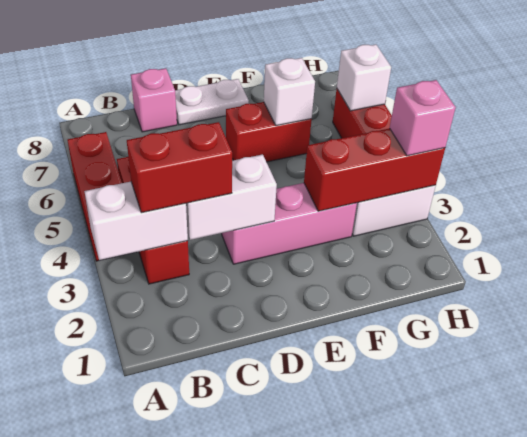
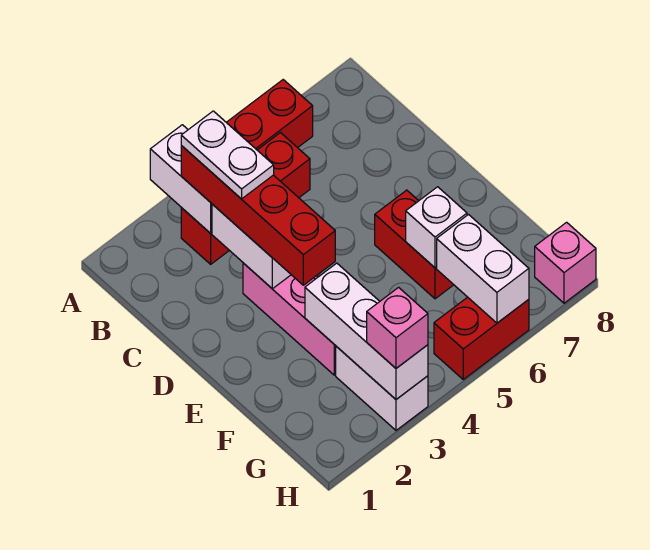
red brick B3:C3 level 3 -> red brick B3:E3 level 3
pink brick C8 level 1 -> pink brick H8 level 1
white plate D8:E8 level 1 -> white plate B3:C3 level 4
red brick F3:H3 level 2 -> white brick F3:H3 level 2
white brick H6 level 2 -> white brick G6:H6 level 2

